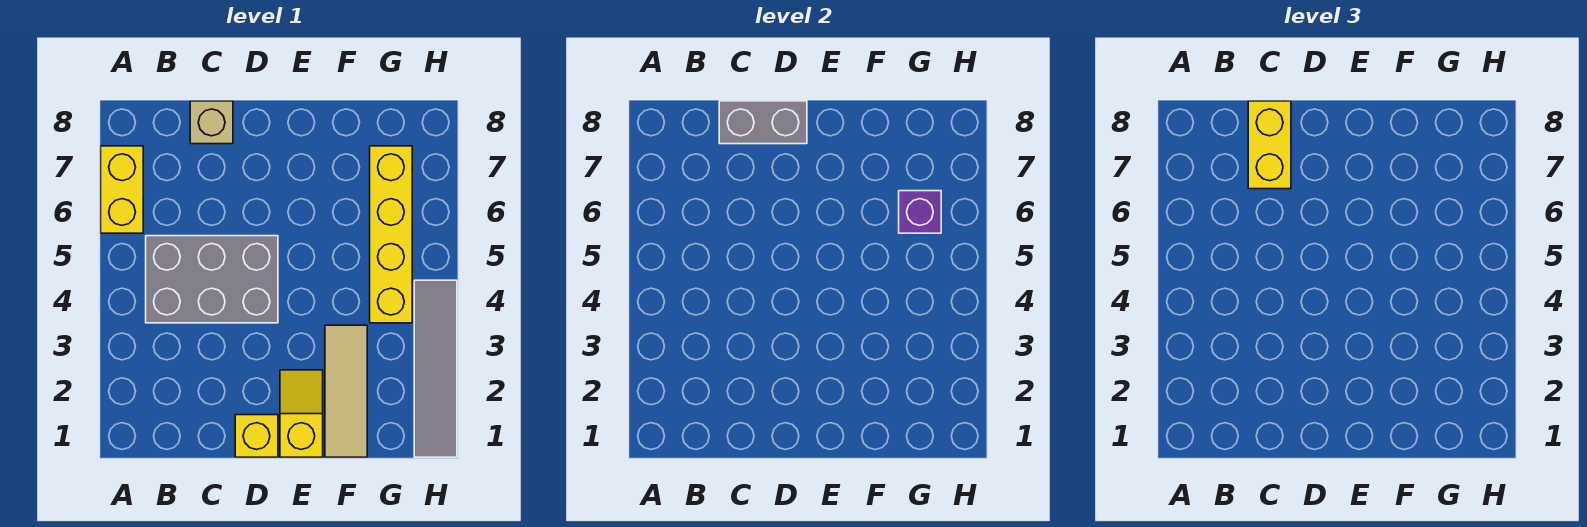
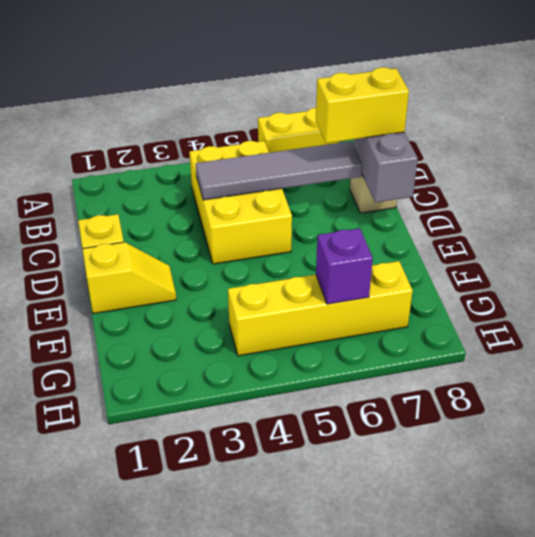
grey brick B4:D5 level 1 -> yellow brick B4:D5 level 1
tan tile F1:F3 level 1 -> none
grey tile H1:H4 level 1 -> grey tile C4:C7 level 2

